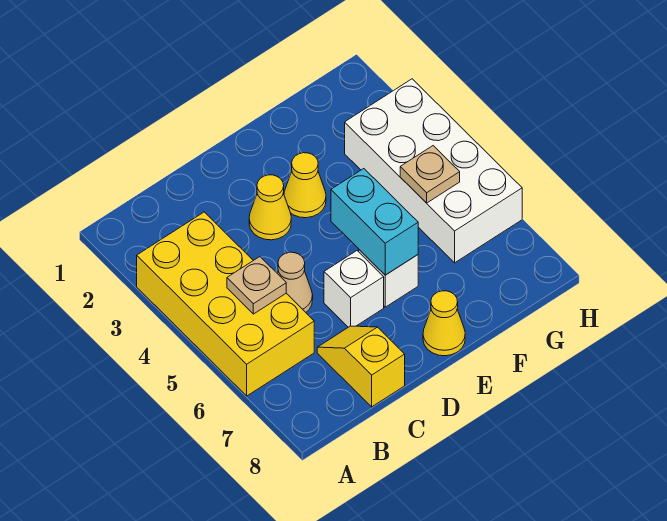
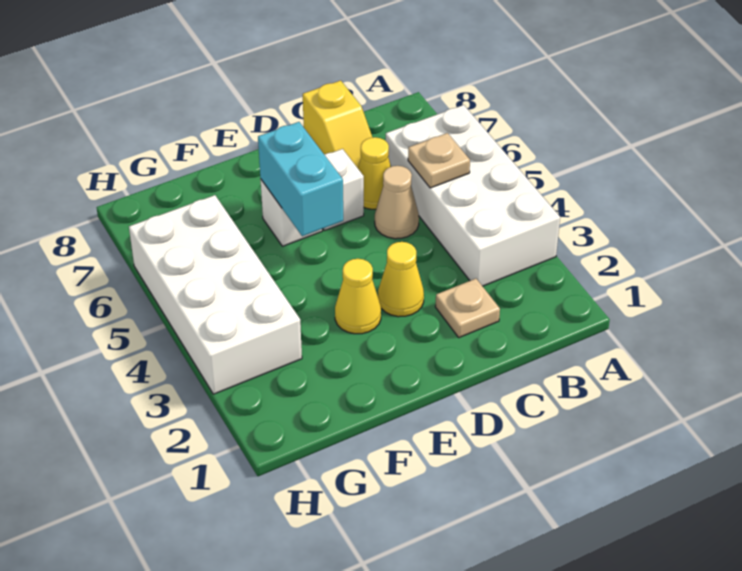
yellow brick A3:B6 level 1 -> white brick A3:B6 level 1
yellow cone E8 level 1 -> yellow cone C6 level 1
tan plate G5 level 2 -> tan plate C2 level 1

